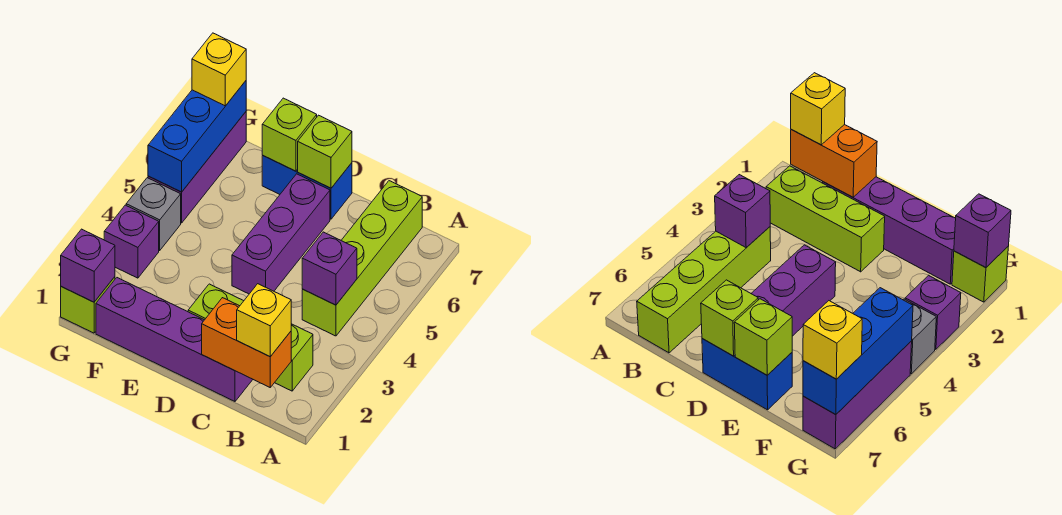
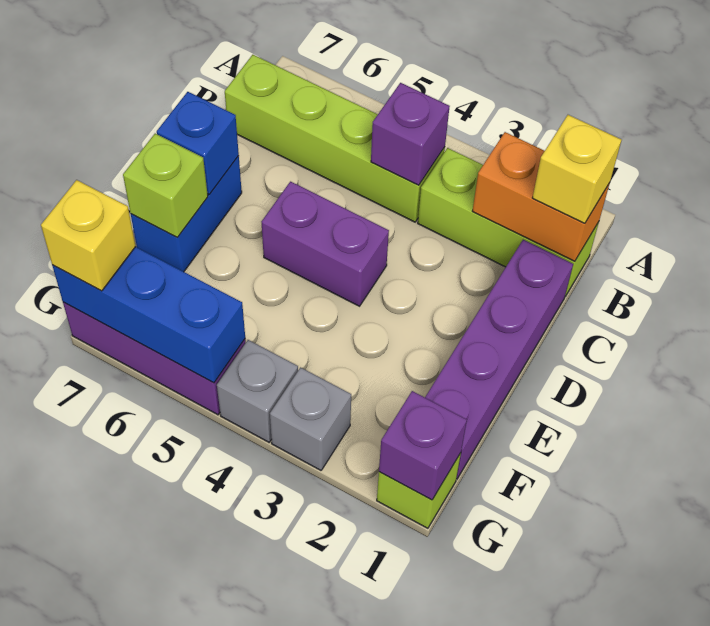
orange brick B1:C1 level 2 -> orange brick B1:B2 level 2
lime brick B2:D2 level 1 -> lime brick B1:B3 level 1
purple brick D4:D6 level 1 -> purple brick D4:D5 level 1
lime brick D7 level 2 -> blue brick D7 level 2
purple brick G3 level 1 -> grey brick G3 level 1

